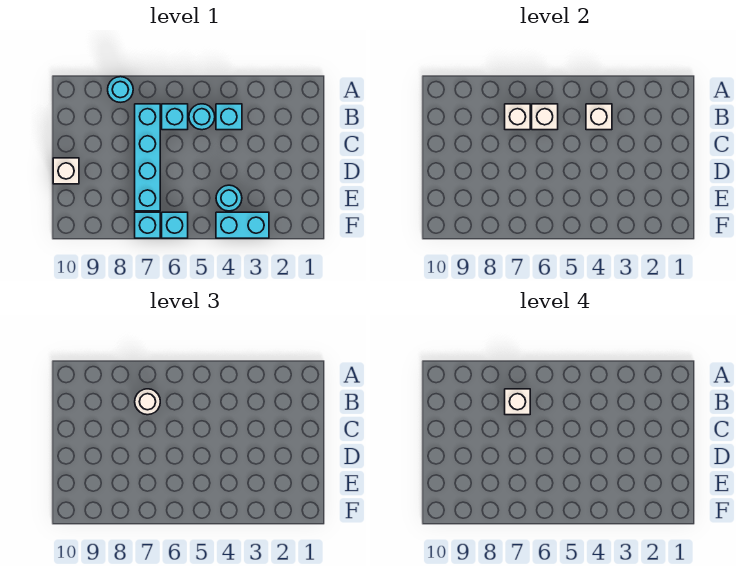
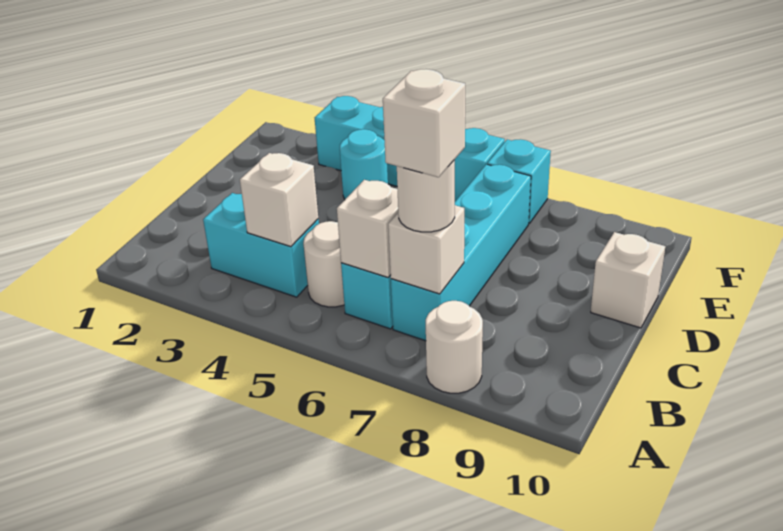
cyan round brick A8 level 1 -> white round brick A8 level 1
cyan brick B4 level 1 -> cyan brick B3:B4 level 1
cyan round brick B5 level 1 -> white round brick B5 level 1

